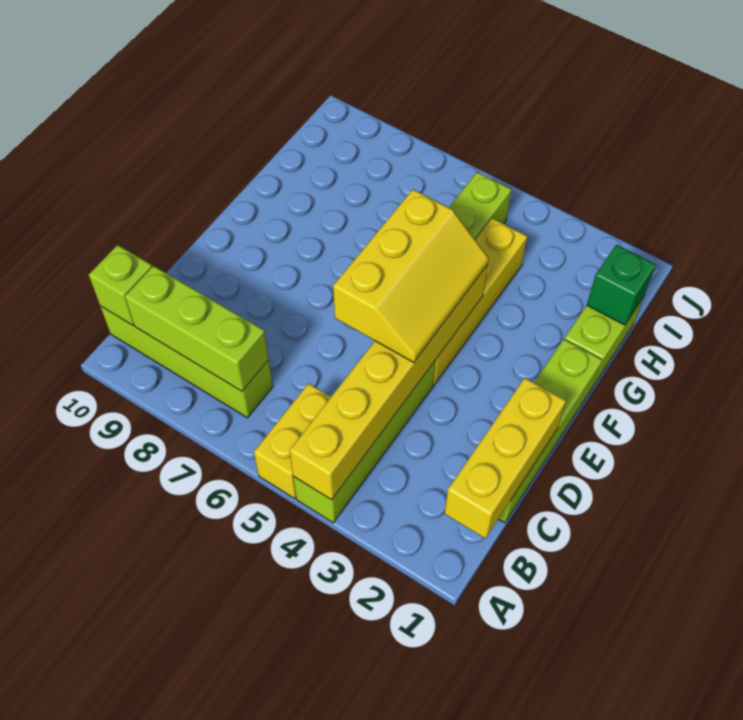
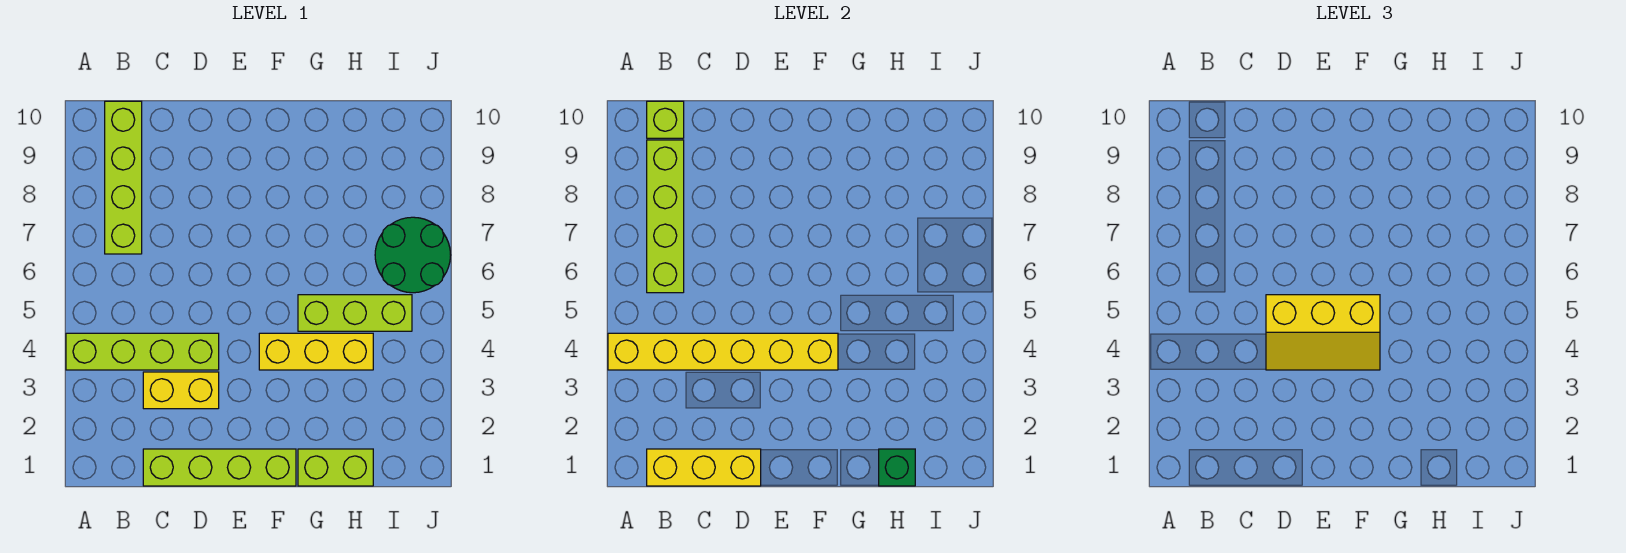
yellow brick A5:B5 level 1 -> yellow brick C3:D3 level 1
lime brick B7:B9 level 2 -> lime brick B6:B9 level 2
yellow brick E4:H4 level 1 -> yellow brick F4:H4 level 1
none -> green round brick I6:J7 level 1

